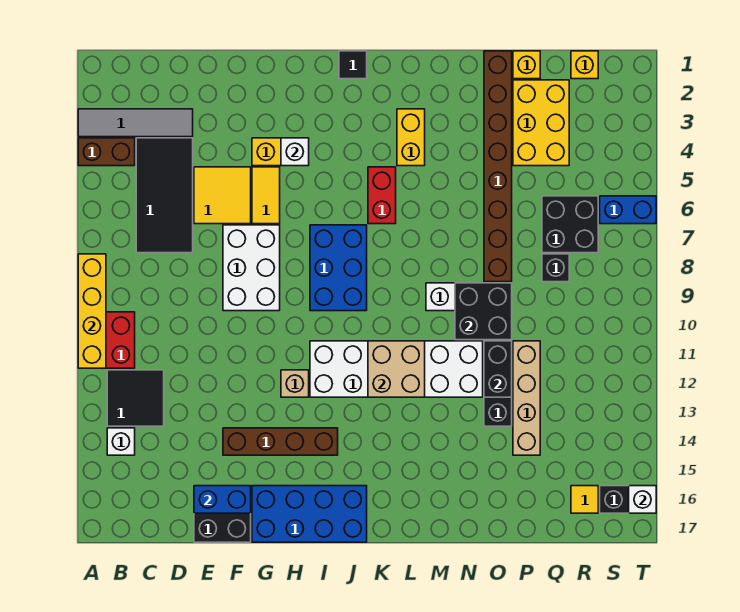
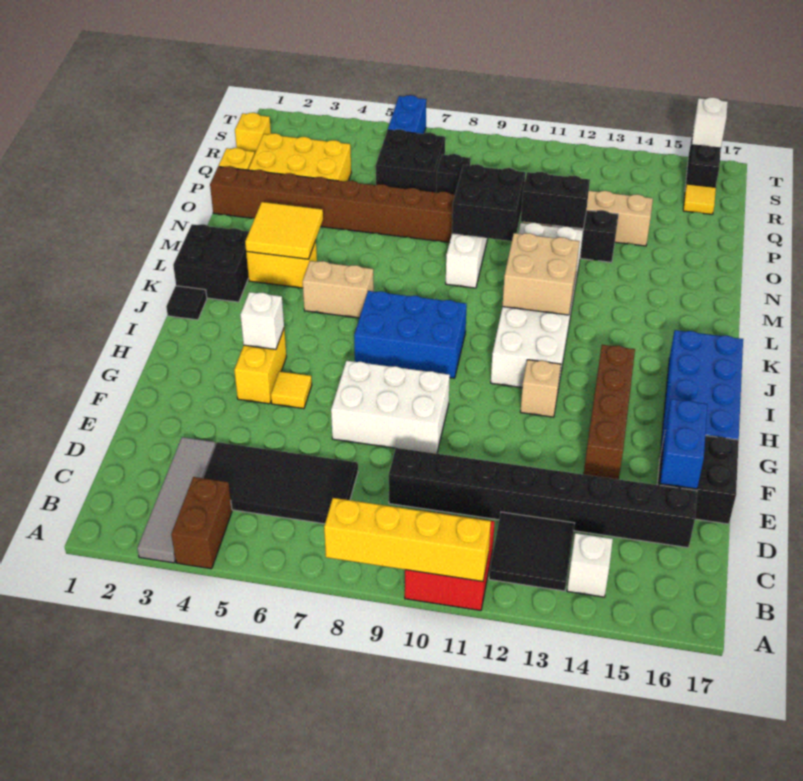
none -> black brick D9:D16 level 1
yellow tile E5:F6 level 1 -> yellow tile L3:M4 level 2
yellow tile G5:G6 level 1 -> yellow tile G5 level 1
none -> black brick K1:L2 level 1
red brick K5:K6 level 1 -> tan brick K5:K6 level 1

